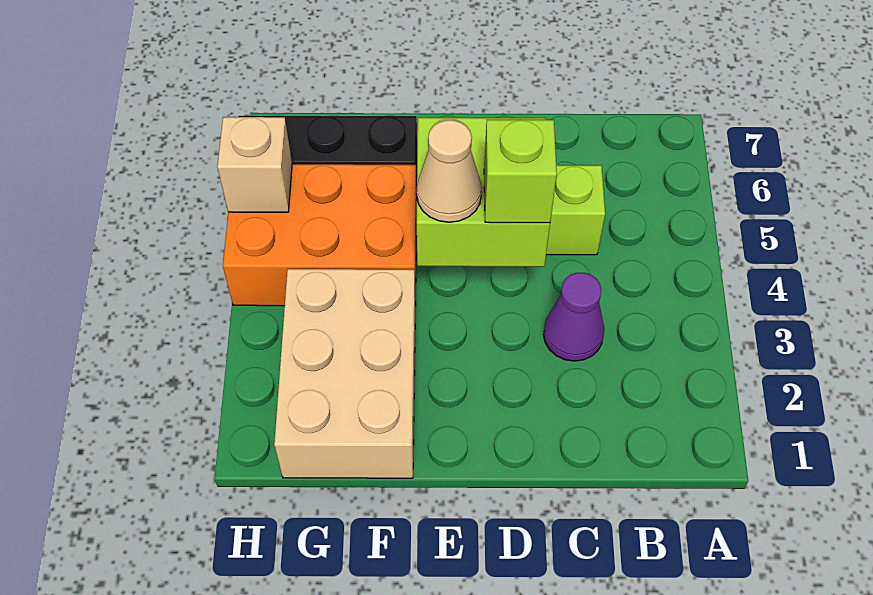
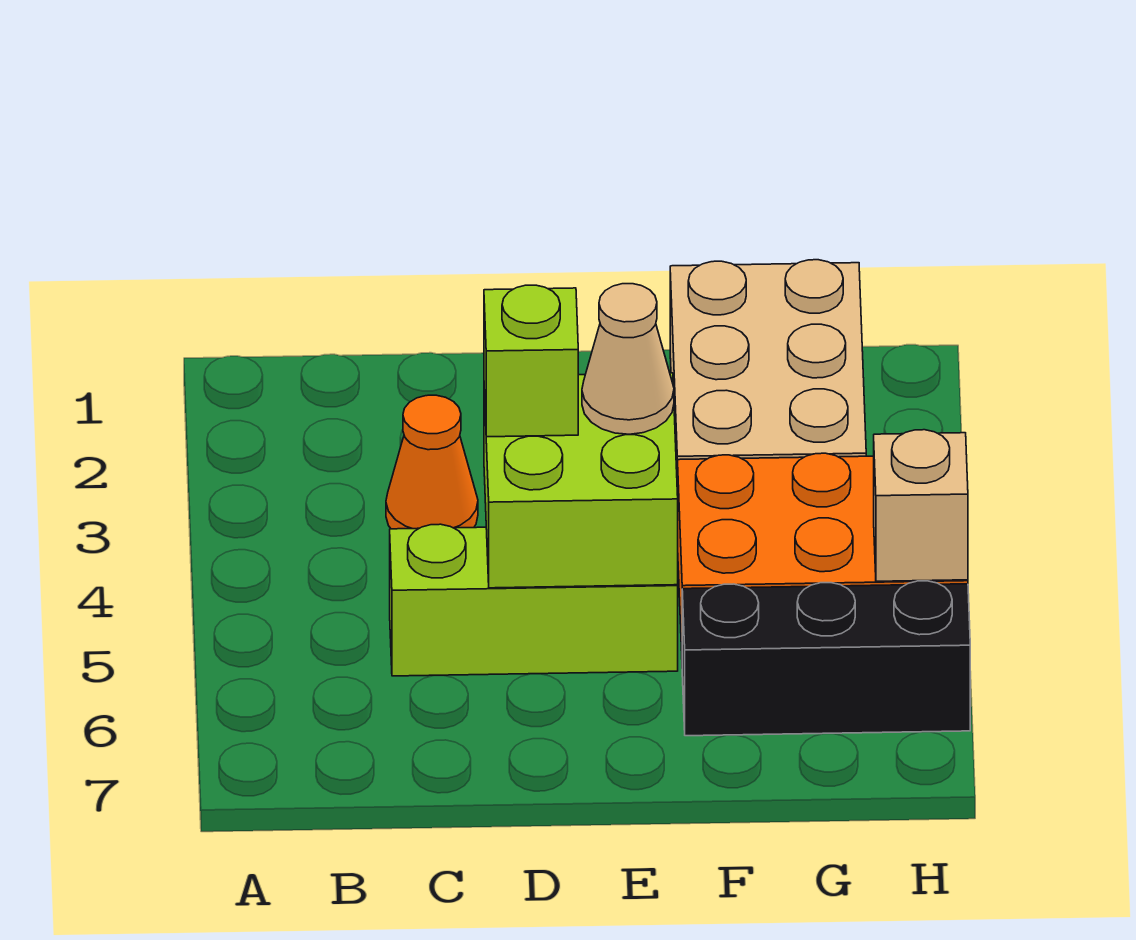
purple cone C3 level 1 -> orange cone C3 level 1

